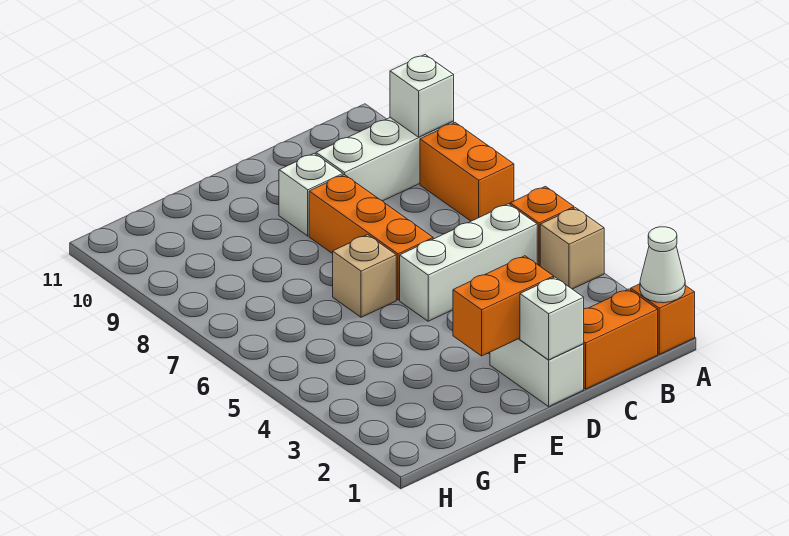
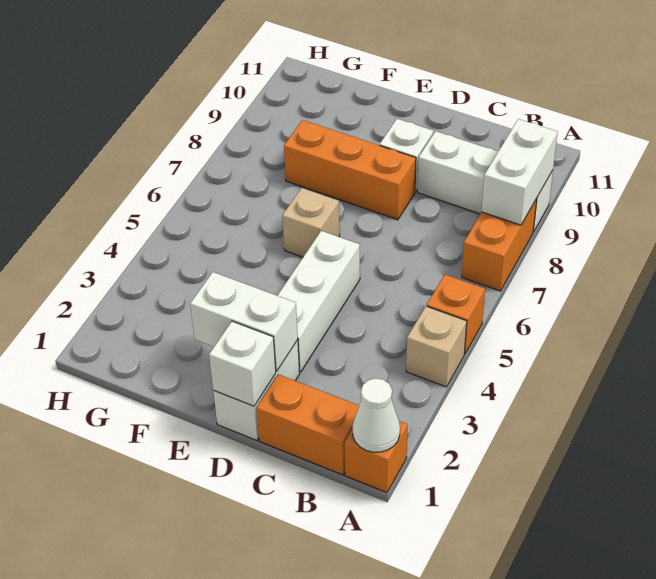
white brick A9 level 2 -> white brick A8:A9 level 2
white brick B5:D5 level 1 -> white brick D3:D5 level 1
orange brick D2:E2 level 2 -> white brick D2:E2 level 2
orange brick D6:D8 level 1 -> orange brick D8:F8 level 1

